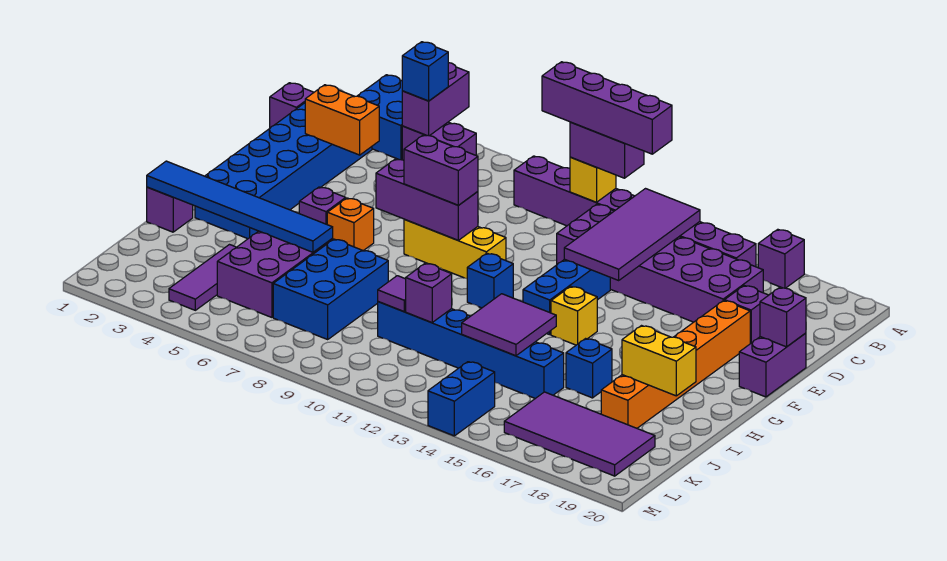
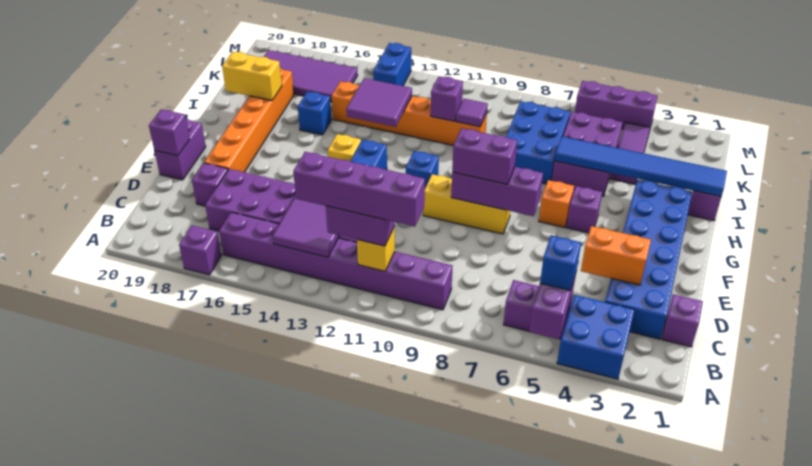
blue brick J10:J15 level 1 -> orange brick J10:J15 level 1
none -> purple brick M4:M6 level 1

